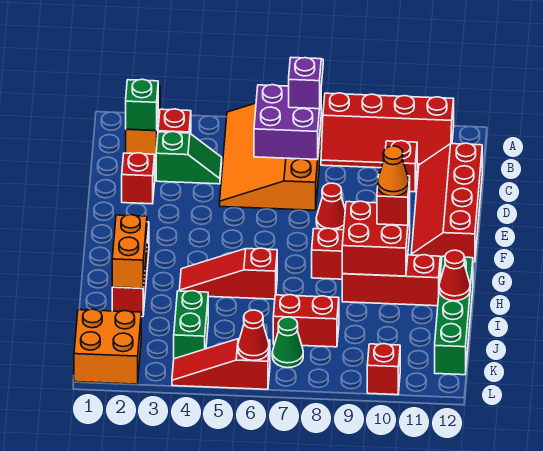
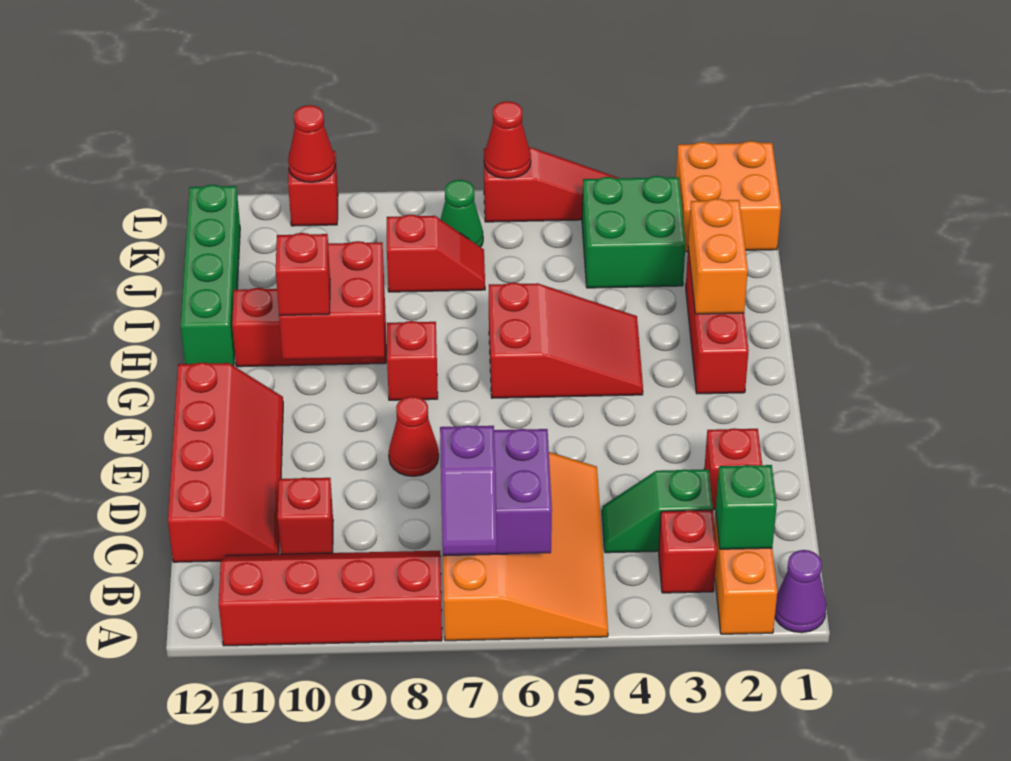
none -> purple cone A1 level 1
orange cone G10 level 4 -> none
red slope H4:H6 level 1 top 6 -> red slope G4:H6 level 1 top 6
red cone I12 level 2 -> red cone L10 level 2
green brick J4:K4 level 1 -> green brick J3:K4 level 1
red brick J7:J8 level 1 -> red slope J7:J8 level 1 top 8

